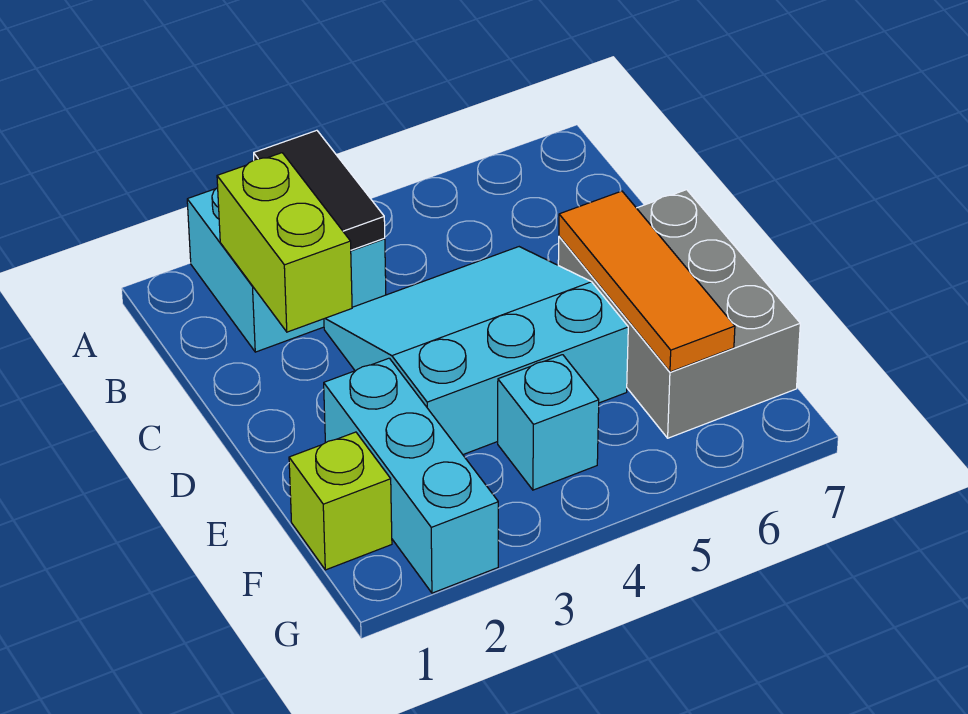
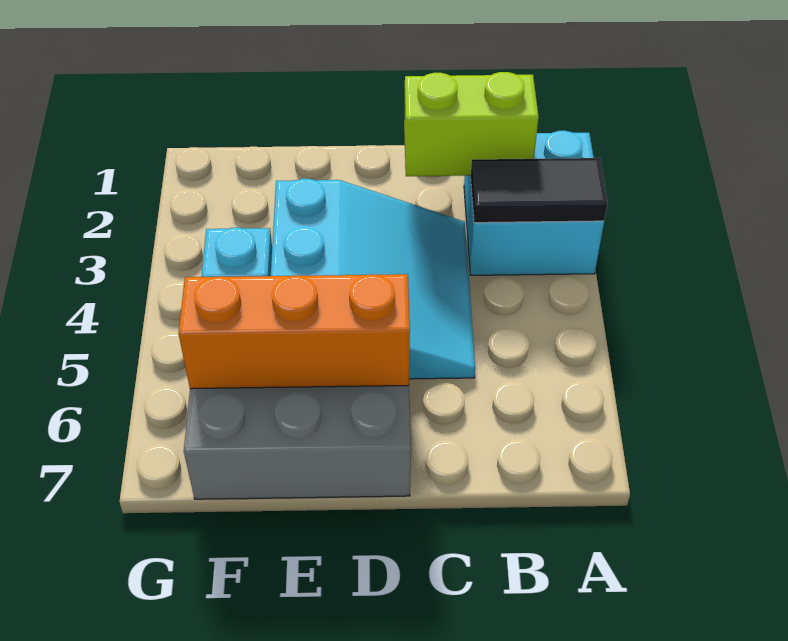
orange tile D6:F6 level 2 -> orange brick D6:F6 level 2
cyan brick E2:G2 level 1 -> none
lime brick F1 level 1 -> none

